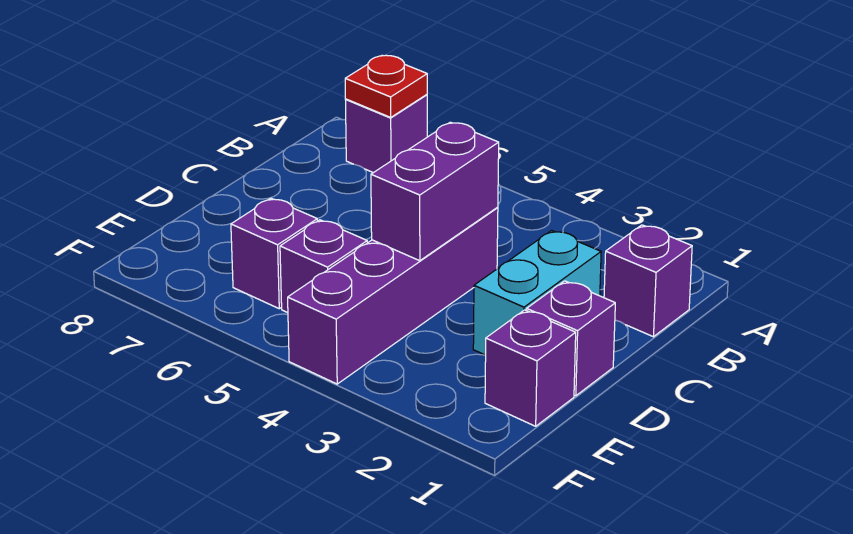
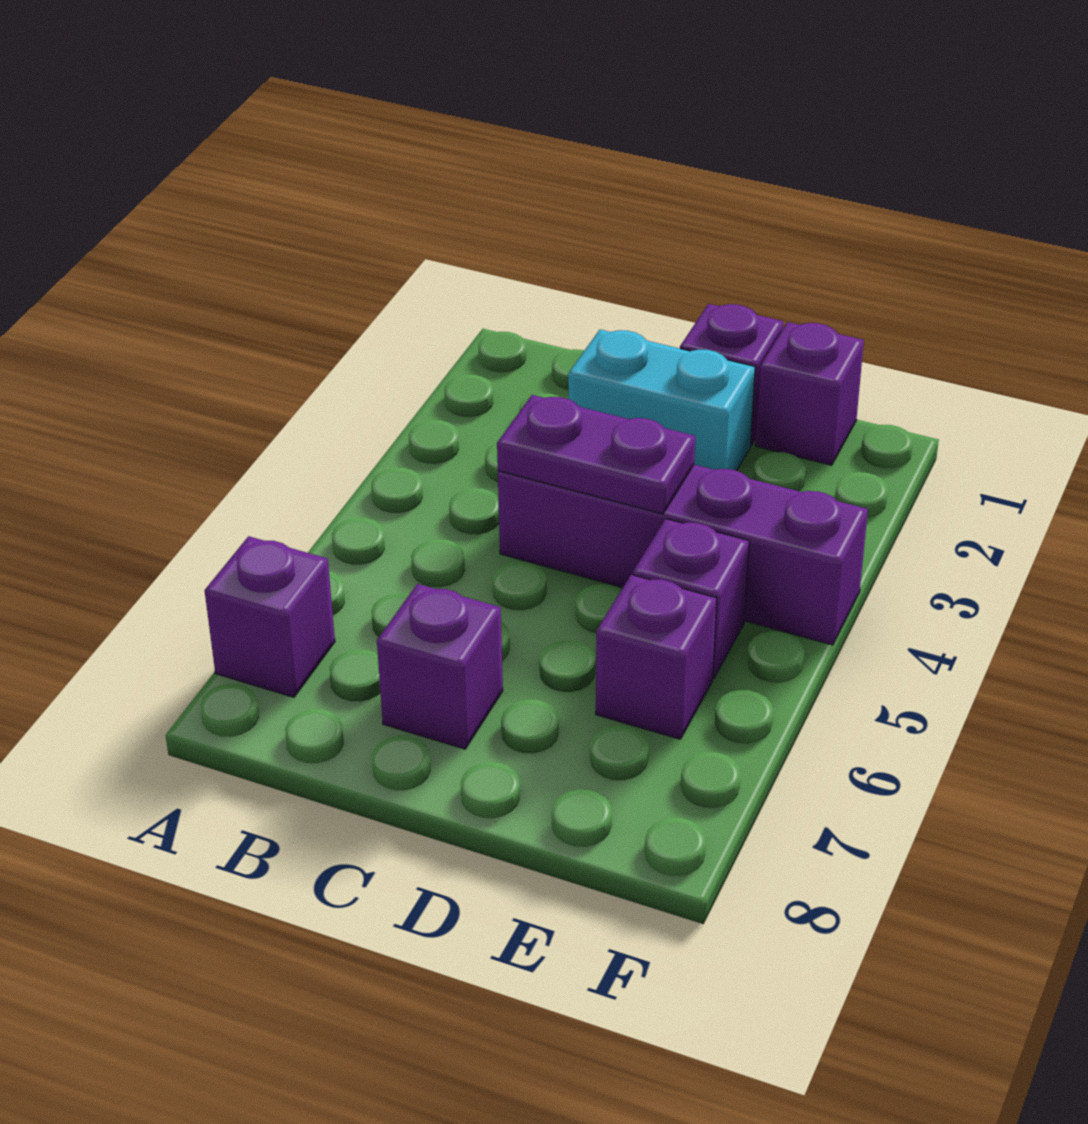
red plate A7 level 2 -> none
purple brick B1 level 1 -> purple brick C7 level 1
purple brick C4:D4 level 2 -> purple plate C4:D4 level 2

